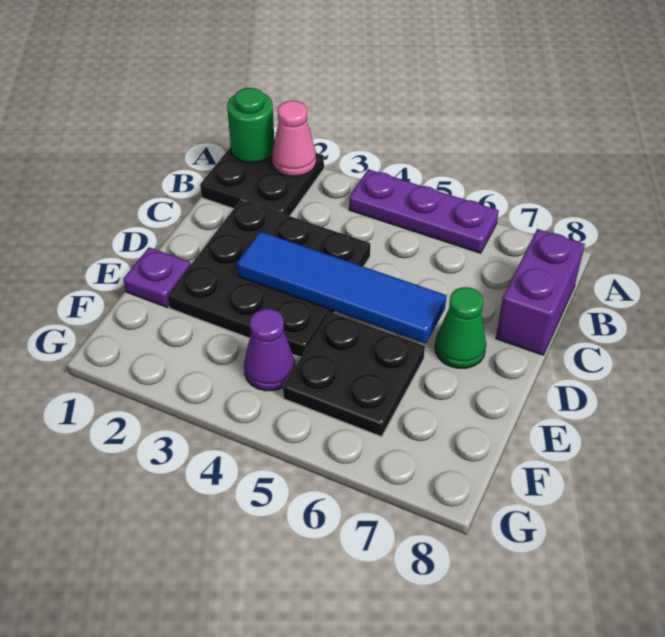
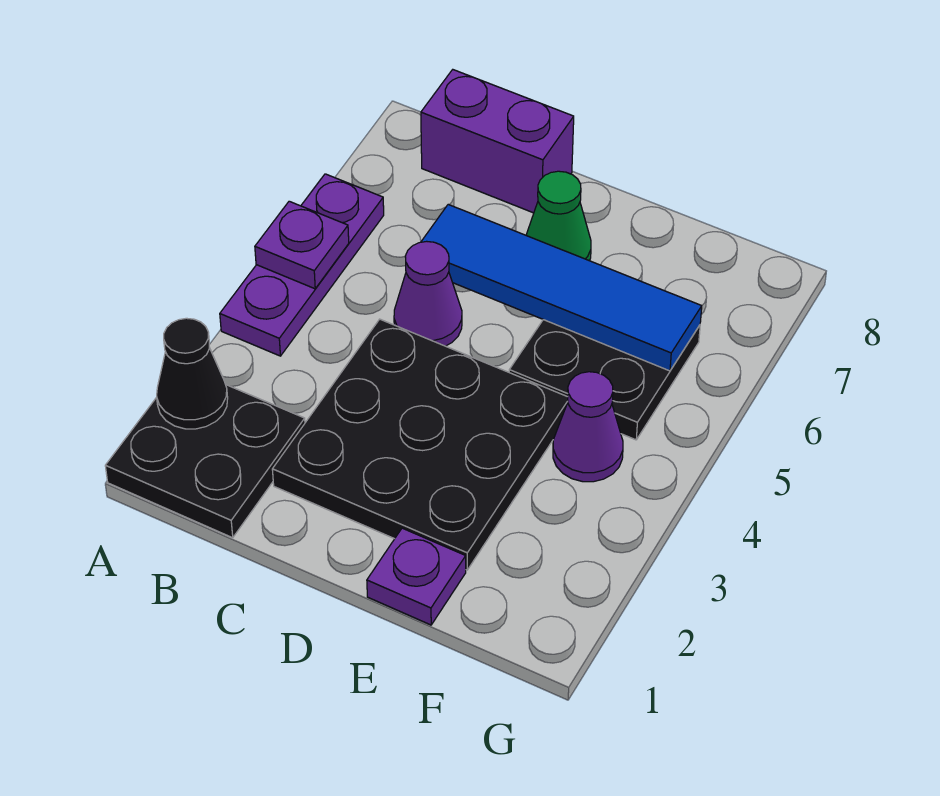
green round brick A1 level 2 -> none
pink cone A2 level 2 -> black cone A2 level 2
none -> purple plate A5 level 2
none -> purple cone C5 level 1
blue tile D3:D6 level 2 -> blue tile C6:F6 level 2

